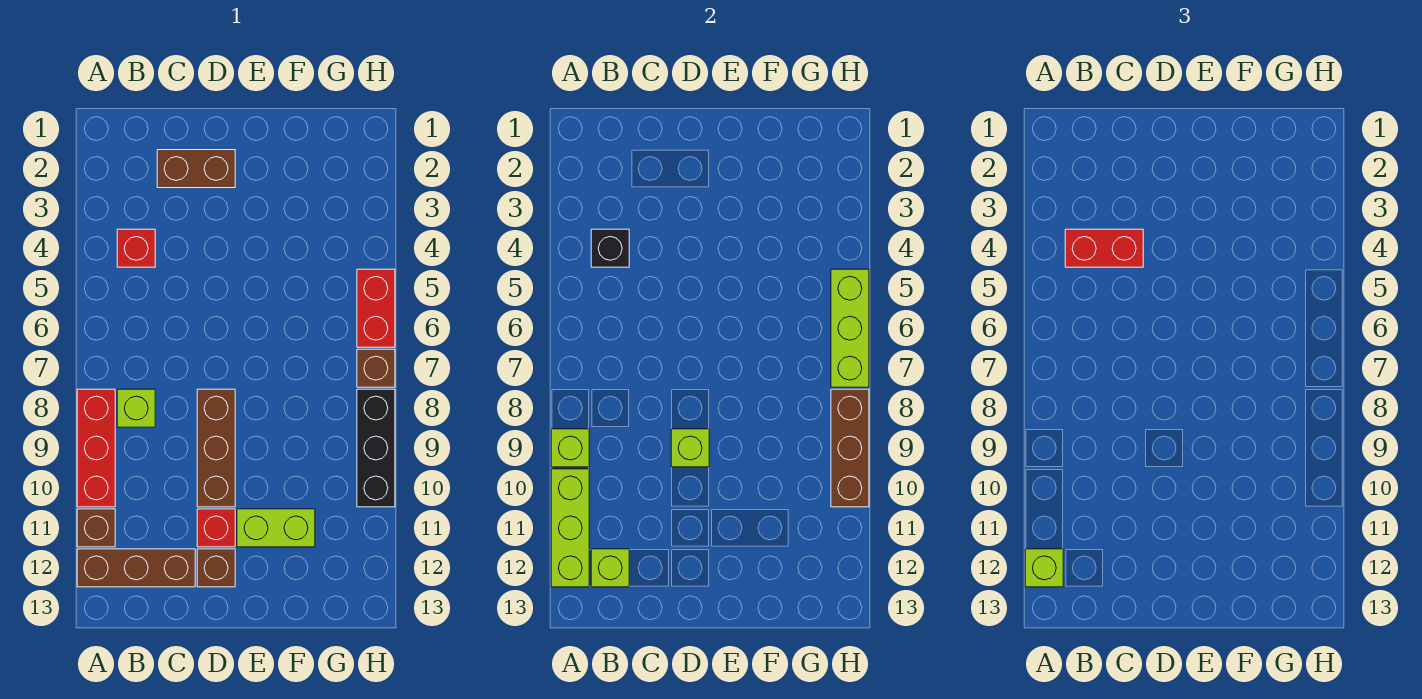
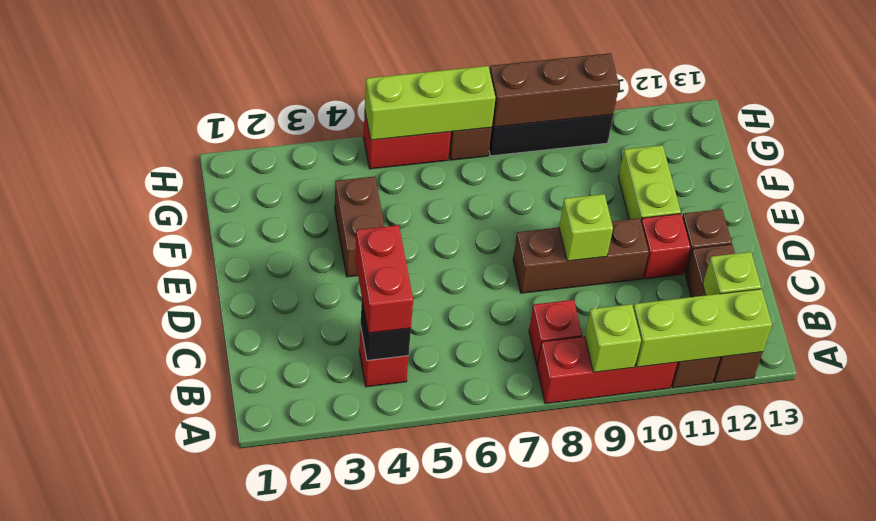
lime brick A12 level 3 -> none
lime brick B8 level 1 -> red brick B8 level 1
brown brick C2:D2 level 1 -> brown brick E4:F4 level 1

